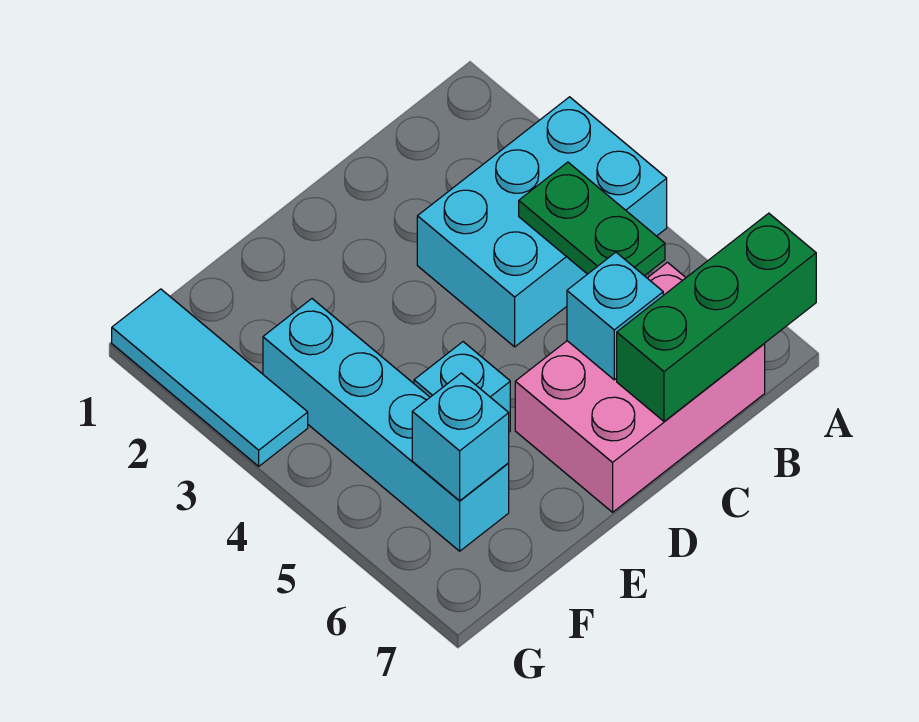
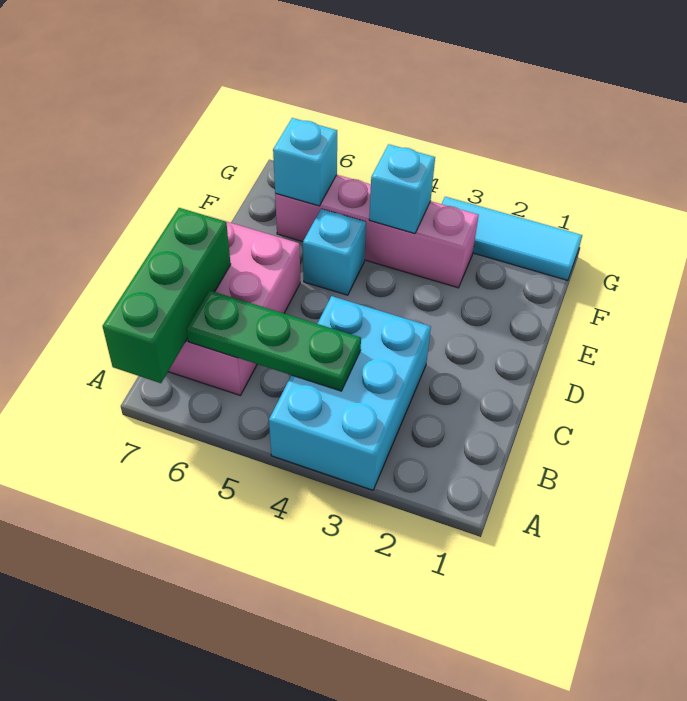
green plate B4:B5 level 2 -> green plate B4:B6 level 2
cyan brick C6 level 2 -> cyan brick F4 level 2
cyan brick F3:F6 level 1 -> pink brick F3:F6 level 1

